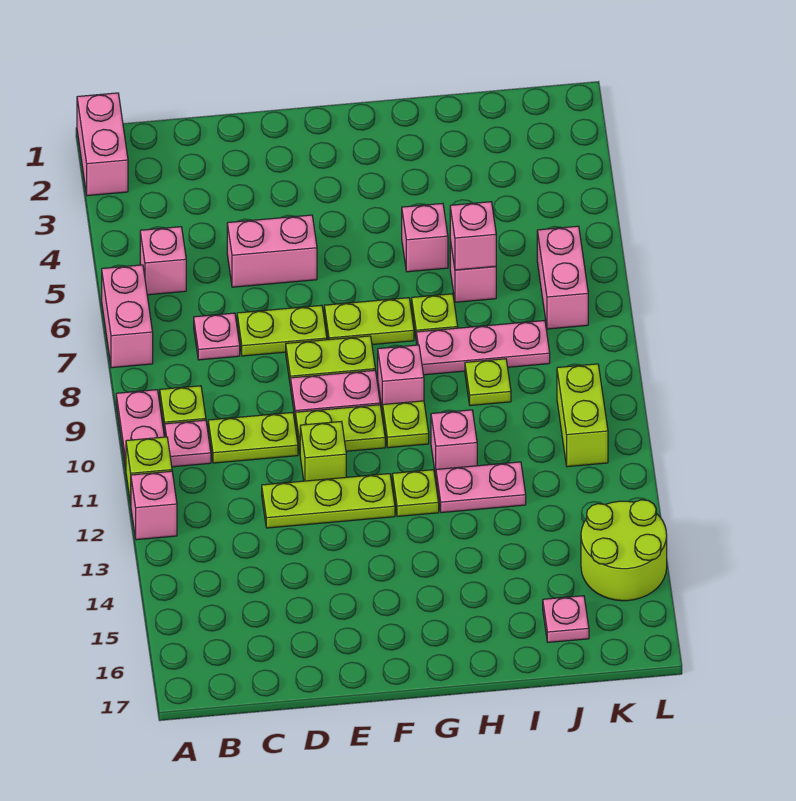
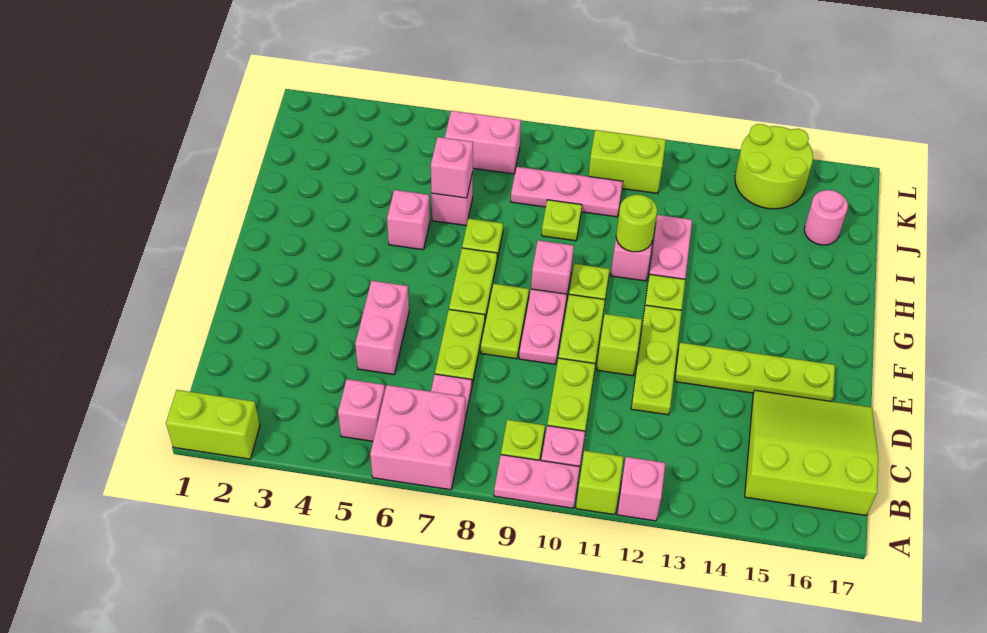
pink brick A1:A2 level 1 -> lime brick A1:A2 level 1
pink brick A6:A7 level 1 -> pink brick A6:B7 level 1
none -> lime slope B15:D17 level 1 top B
none -> lime plate E13:E16 level 1
pink plate H8:J8 level 1 -> pink plate J8:J10 level 1
none -> lime round brick H11 level 2
pink plate J16 level 1 -> pink round brick J16 level 1

